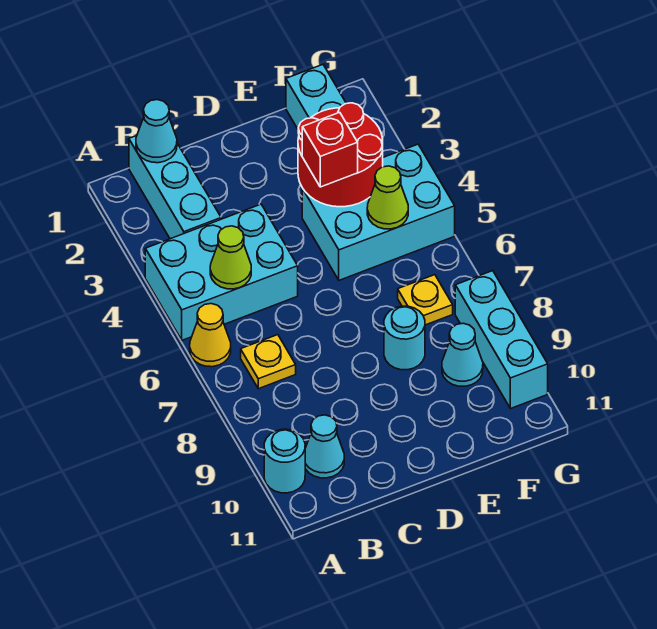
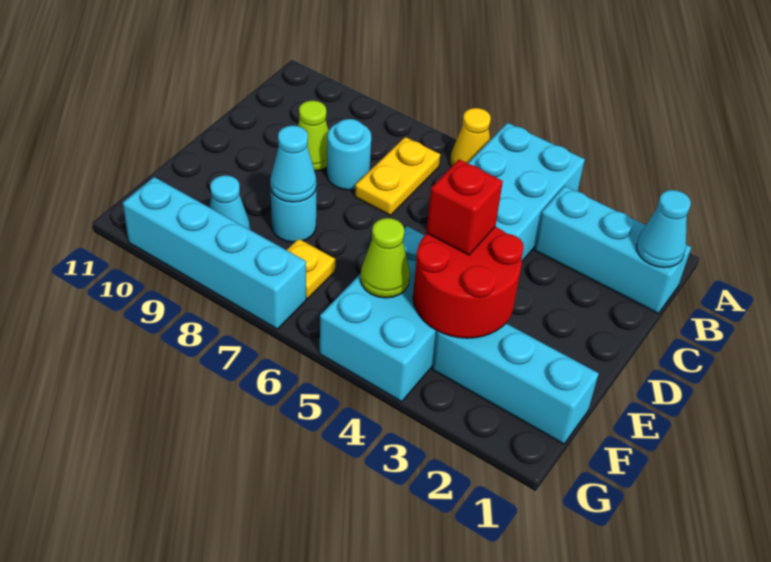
cyan round brick A10 level 1 -> cyan round brick C8 level 1
lime cone B5 level 2 -> lime cone C9 level 1
yellow plate B7 level 1 -> yellow plate B7:C7 level 1
cyan cone B10 level 1 -> cyan cone E8 level 2
cyan brick G8:G10 level 1 -> cyan brick G7:G10 level 1

